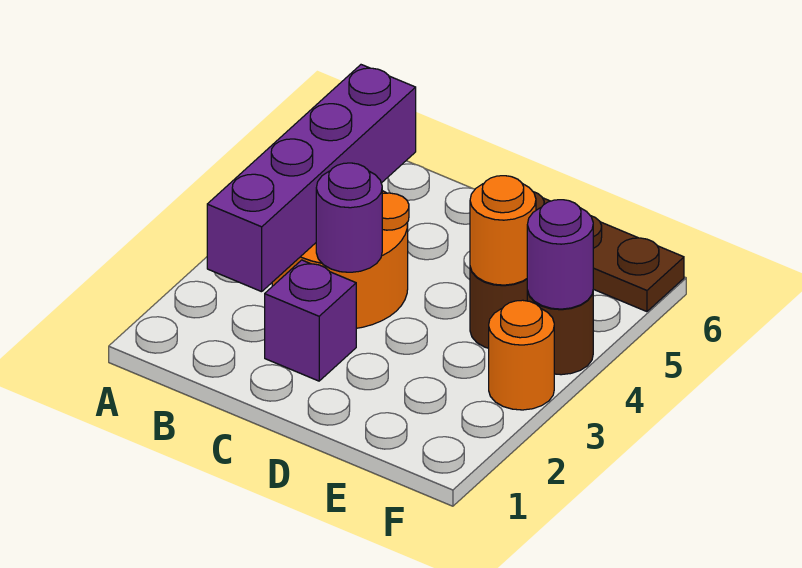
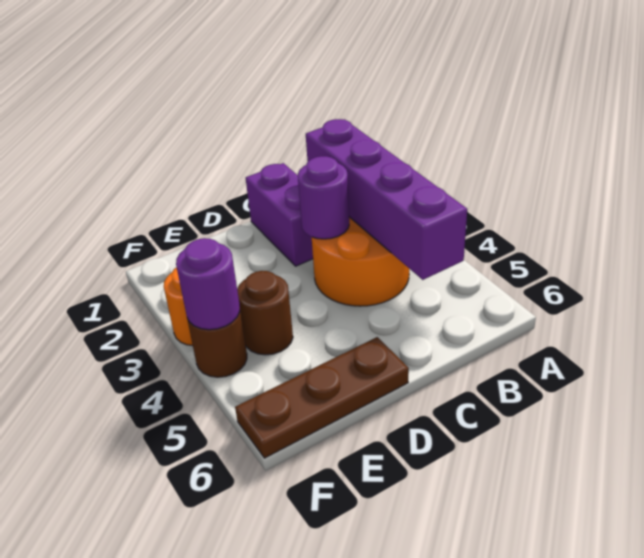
purple brick C2 level 1 -> purple brick C1:C2 level 1
orange round brick E4 level 2 -> none

